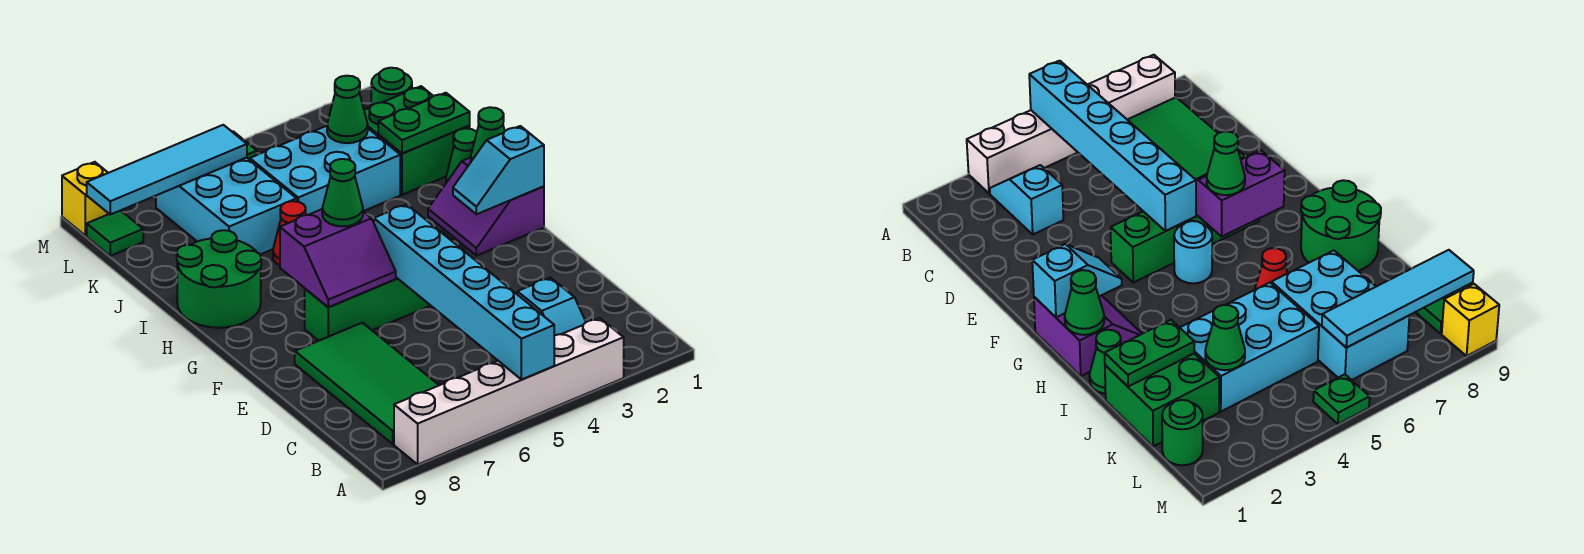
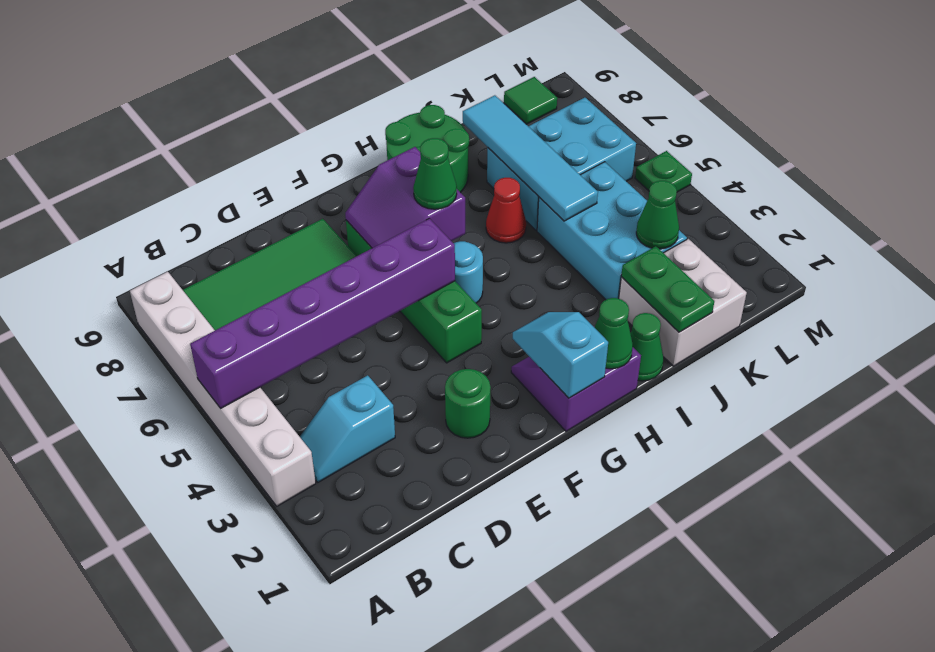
cyan brick A5:F5 level 2 -> purple brick A5:F5 level 2
green brick J1:K2 level 1 -> white brick J1:K2 level 1
green round brick L1 level 1 -> green round brick E2 level 1
cyan tile L6:L9 level 2 -> cyan tile J5:J8 level 2
yellow brick M9 level 1 -> none

